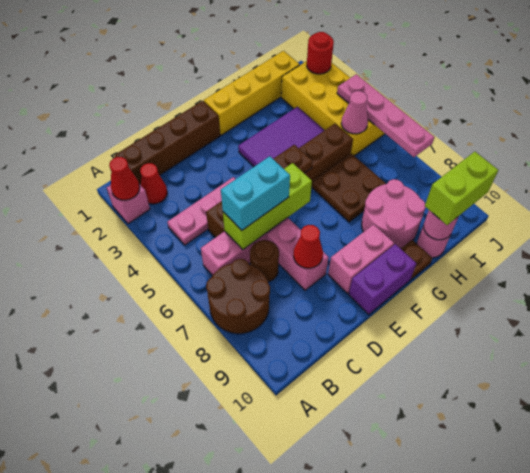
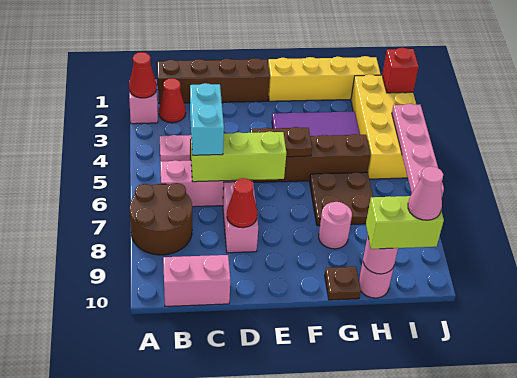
cyan brick C6:D6 level 3 -> cyan brick C5:C6 level 3
brown round brick C7 level 1 -> none
pink brick E9:F9 level 1 -> pink brick B10:C10 level 1
purple brick E10:F10 level 1 -> none
pink round brick G8:H9 level 1 -> pink round brick G8 level 1
pink cone I5 level 2 -> pink cone I10 level 4
red round brick J2 level 2 -> red brick J2 level 2

